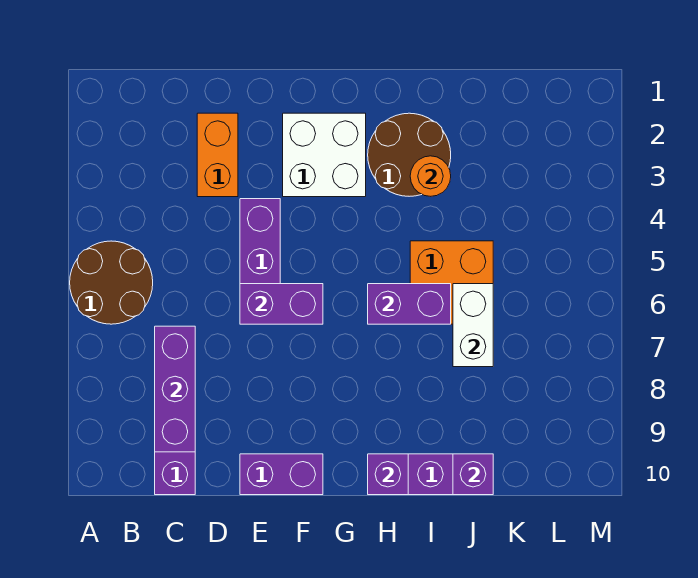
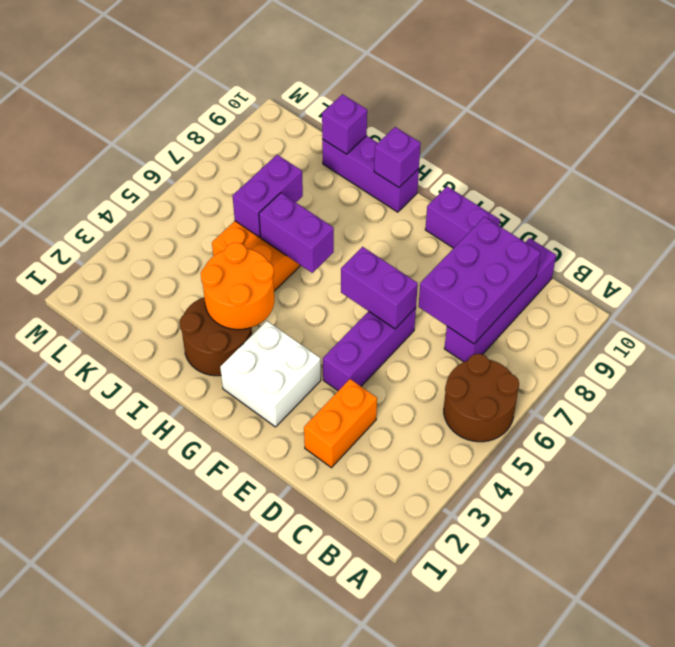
purple brick C7:C9 level 2 -> purple brick C7:D9 level 2
orange round brick I3 level 2 -> orange round brick H3:I4 level 2
white brick J6:J7 level 2 -> purple brick J6:J7 level 2

